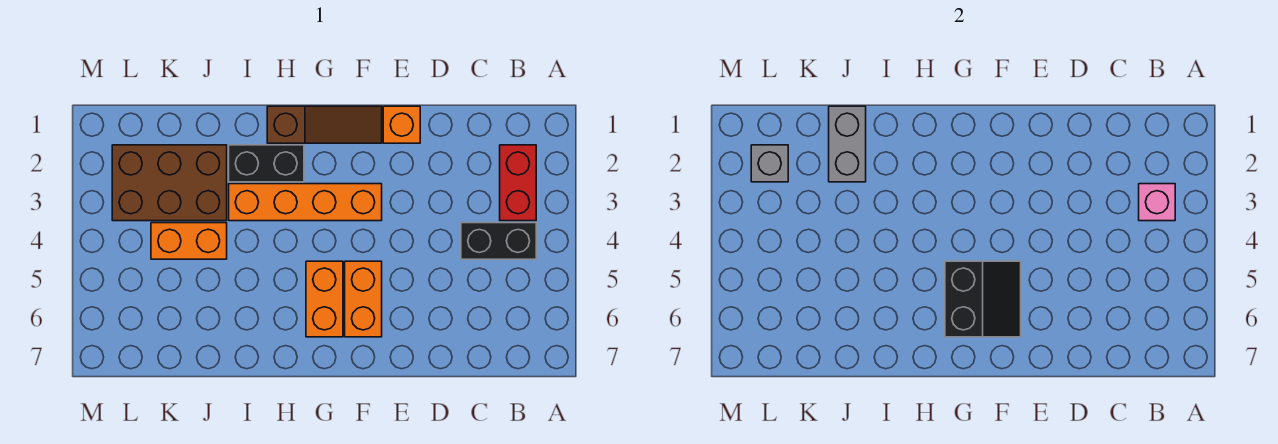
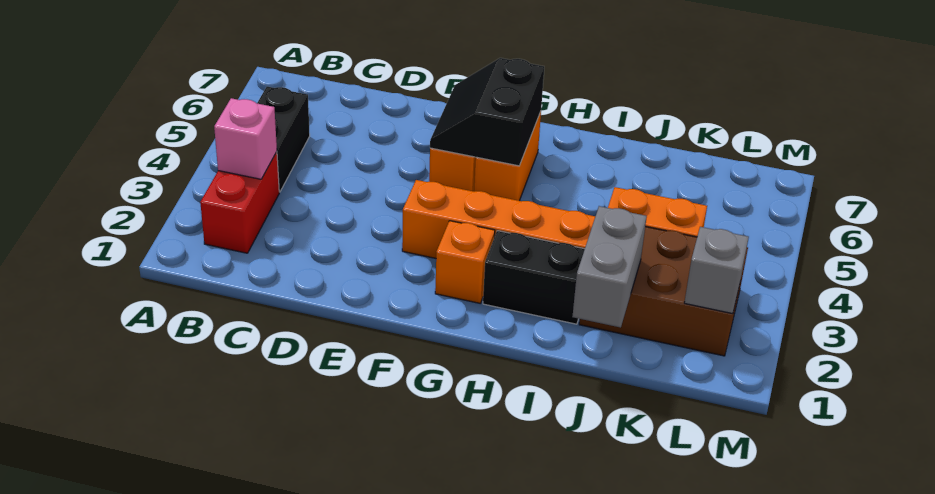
black brick B4:C4 level 1 -> black brick B4:B5 level 1
orange brick E1 level 1 -> orange brick G2 level 1
brown slope F1:H1 level 1 top H -> none

